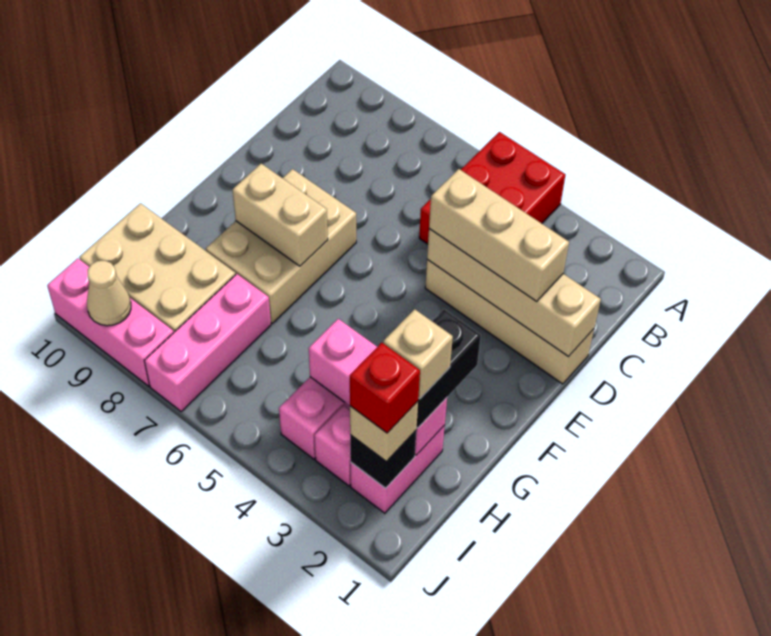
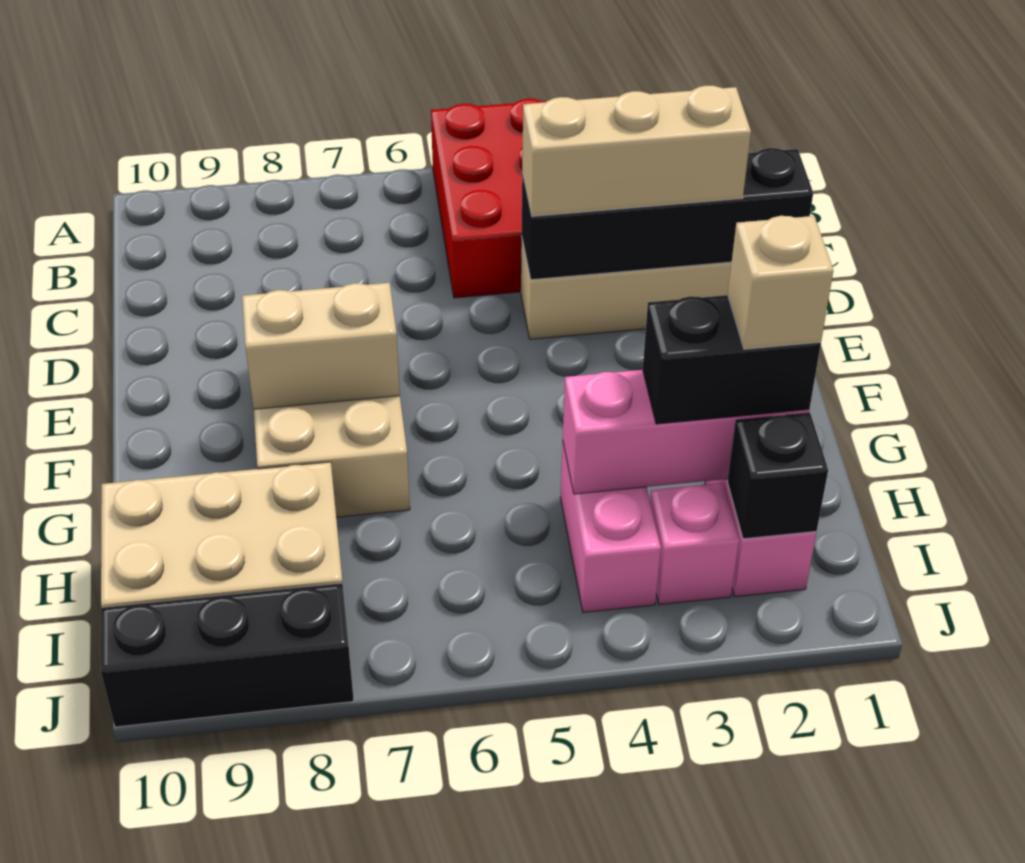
tan brick D1:D4 level 2 -> black brick D1:D4 level 2
black brick G2:H2 level 3 -> black brick H2:H3 level 3
pink brick H7:J7 level 1 -> none
tan brick I2 level 3 -> none
red brick I2 level 4 -> none
pink brick J8:J10 level 1 -> black brick J8:J10 level 1
tan cone J9 level 2 -> none

